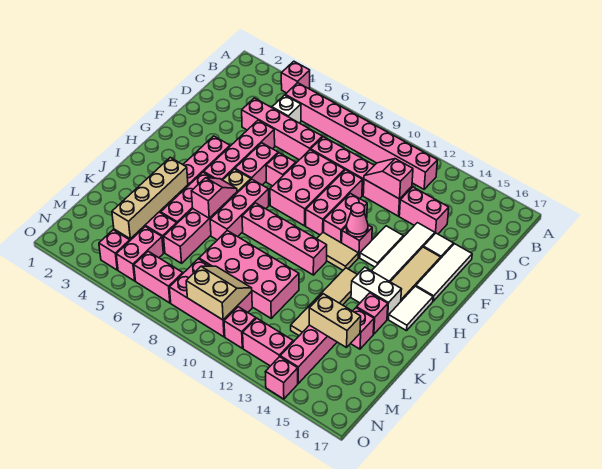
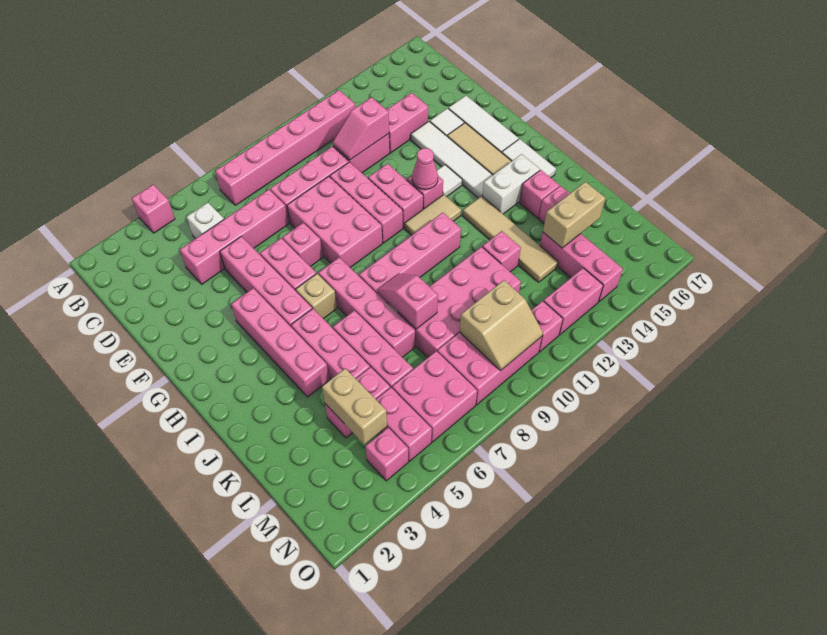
pink brick B5:B12 level 1 -> pink brick B7:B12 level 1
white tile F13:G13 level 1 -> white tile G13 level 1
pink brick H7:J7 level 1 -> pink brick H7:K7 level 1
pink slope I6:J6 level 2 top J -> pink slope J8:K8 level 2 top K
tan brick J4:M4 level 2 -> tan brick L4:M4 level 2
tan slope M9:N10 level 2 top N -> tan slope M9:N10 level 2 top M
pink brick N6:N7 level 1 -> pink brick M6:N7 level 1
pink brick O14 level 1 -> pink brick K12 level 1

